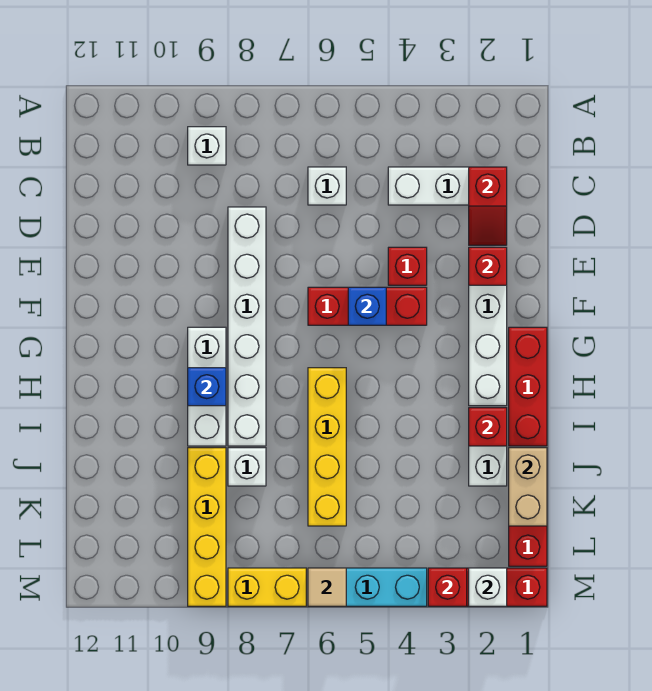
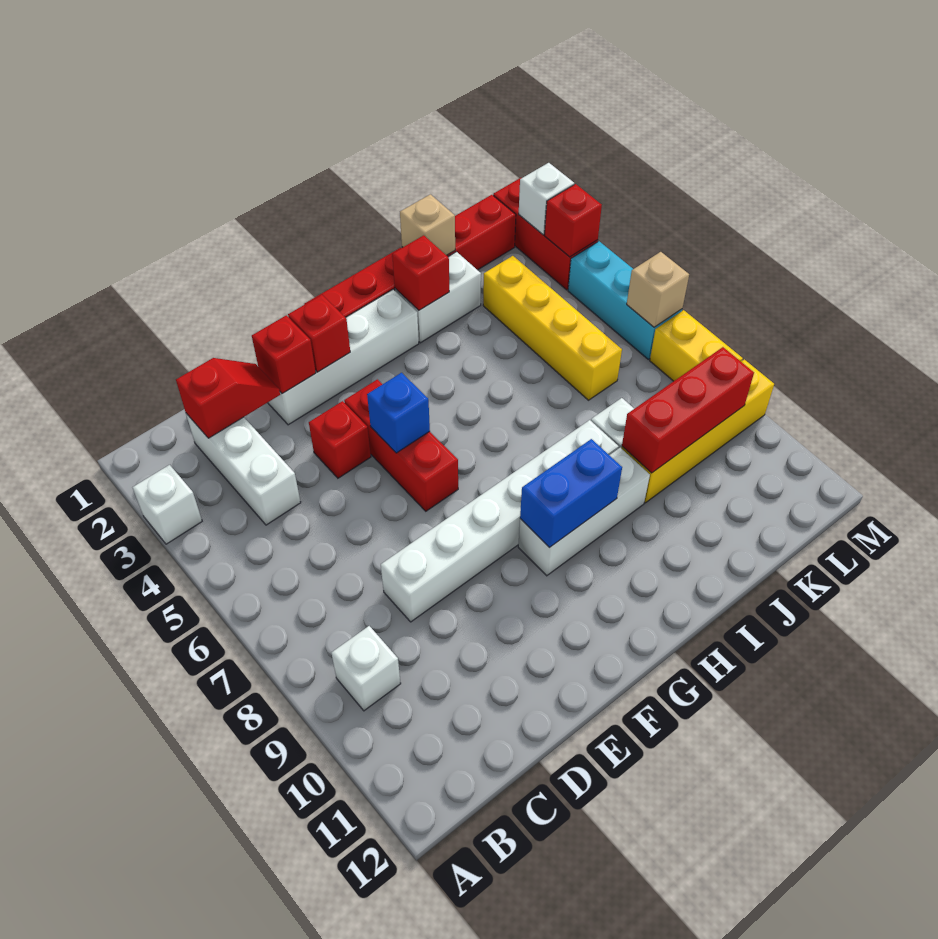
white brick C6 level 1 -> white brick A3 level 1
none -> red brick F2 level 2
yellow brick H6:K6 level 1 -> yellow brick K3:K6 level 1
blue brick H9 level 2 -> blue brick G9:H9 level 2
tan brick J1:K1 level 2 -> tan brick J1 level 2
none -> red brick J9:L9 level 2
tan tile M6 level 2 -> tan brick M6 level 2

